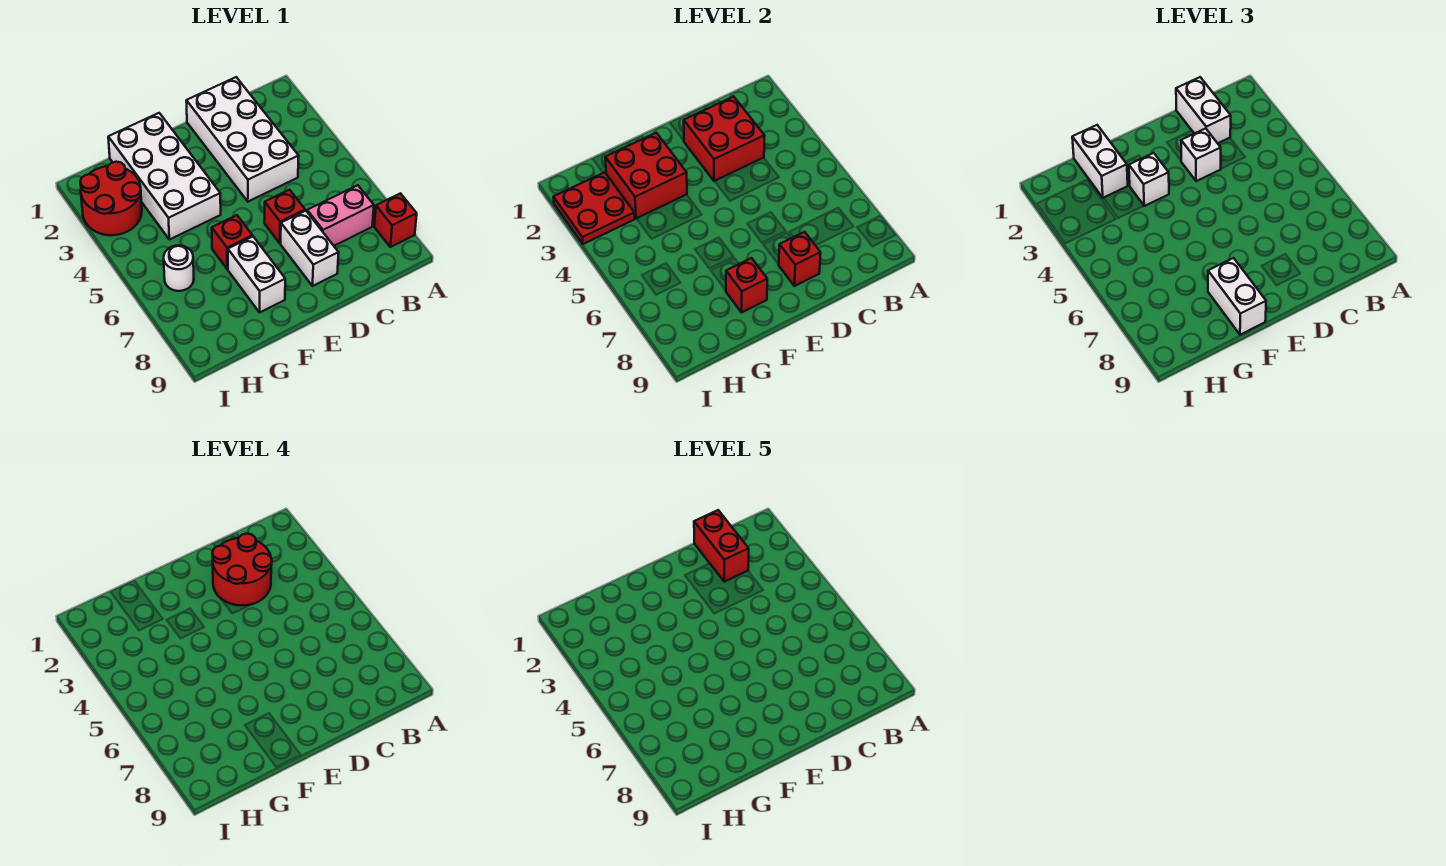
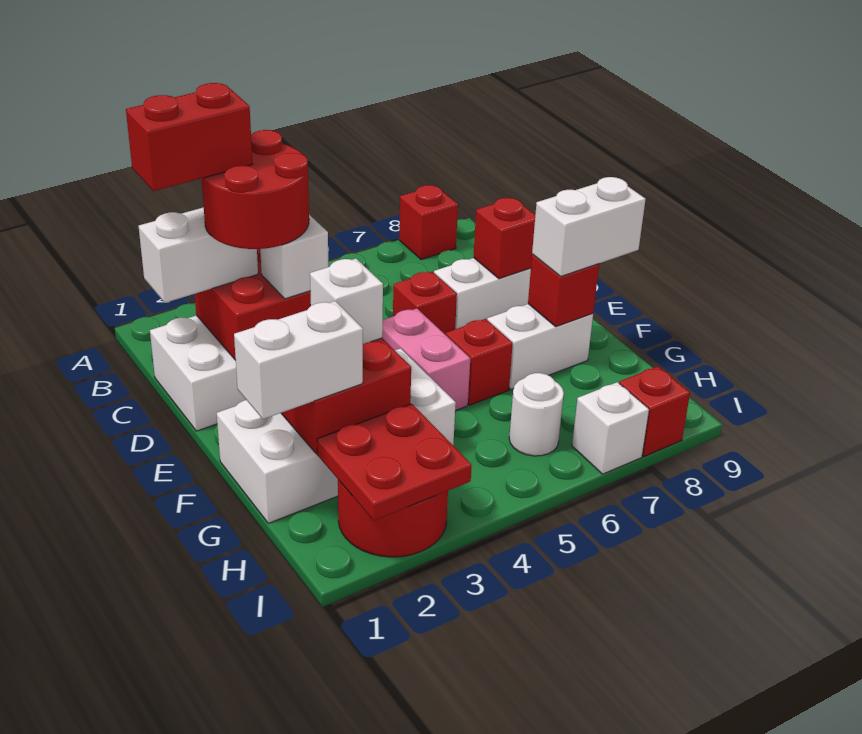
pink brick B7:C7 level 1 -> pink brick E5:F5 level 1
none -> white brick I7 level 1
none -> red brick I8 level 1

